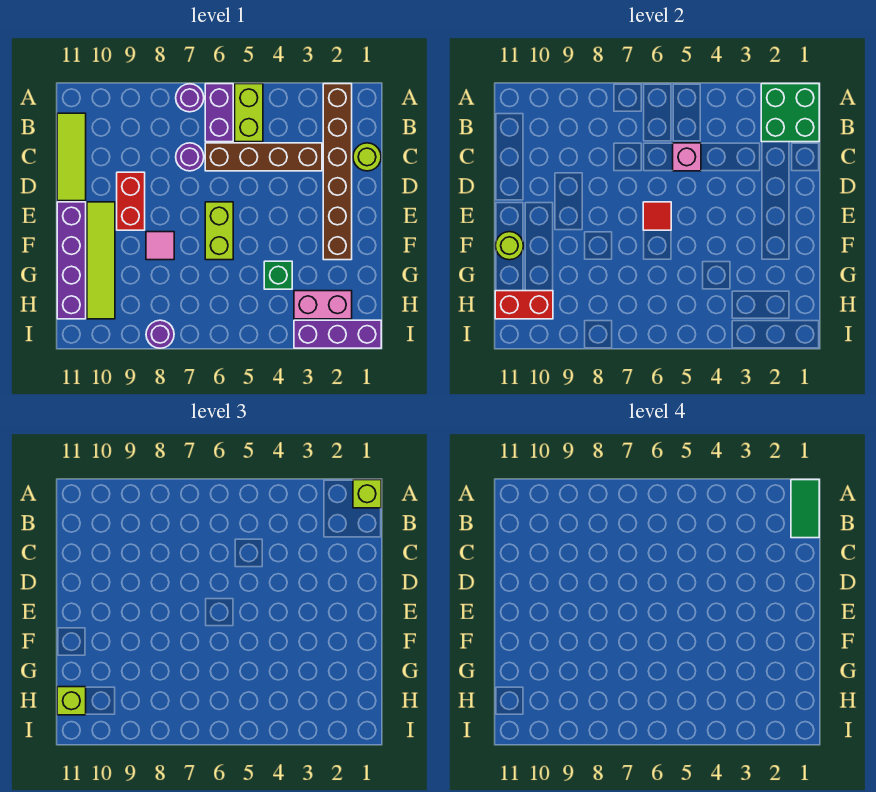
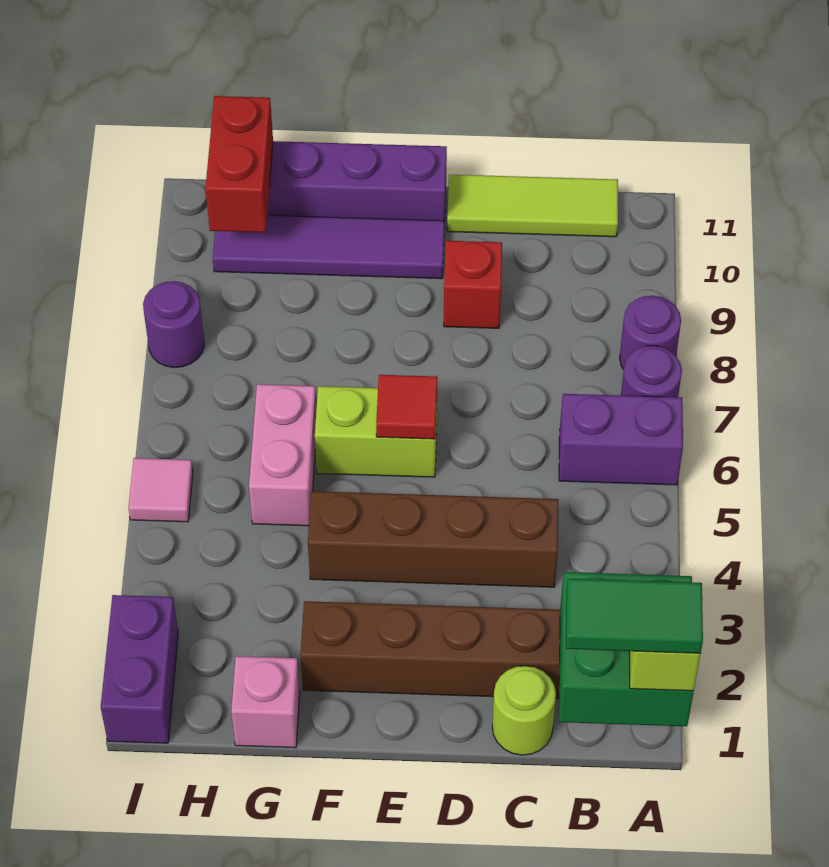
lime brick A5:B5 level 1 -> none
brown brick C3:C6 level 1 -> brown brick C4:F4 level 1
pink brick C5 level 2 -> pink brick G1 level 1
purple round brick C7 level 1 -> purple round brick A8 level 1
red brick D9:E9 level 1 -> red brick D9 level 1
lime tile E10:H10 level 1 -> purple tile E10:H10 level 1
pink tile F8 level 1 -> pink tile I5 level 1
lime round brick F11 level 2 -> none
green brick G4 level 1 -> none
pink brick H2:H3 level 1 -> pink brick G5:G6 level 1
lime brick H11 level 3 -> none
purple brick I1:I3 level 1 -> purple brick I1:I2 level 1

